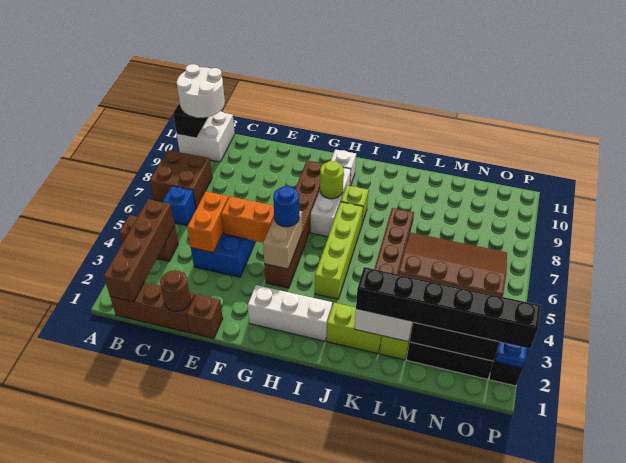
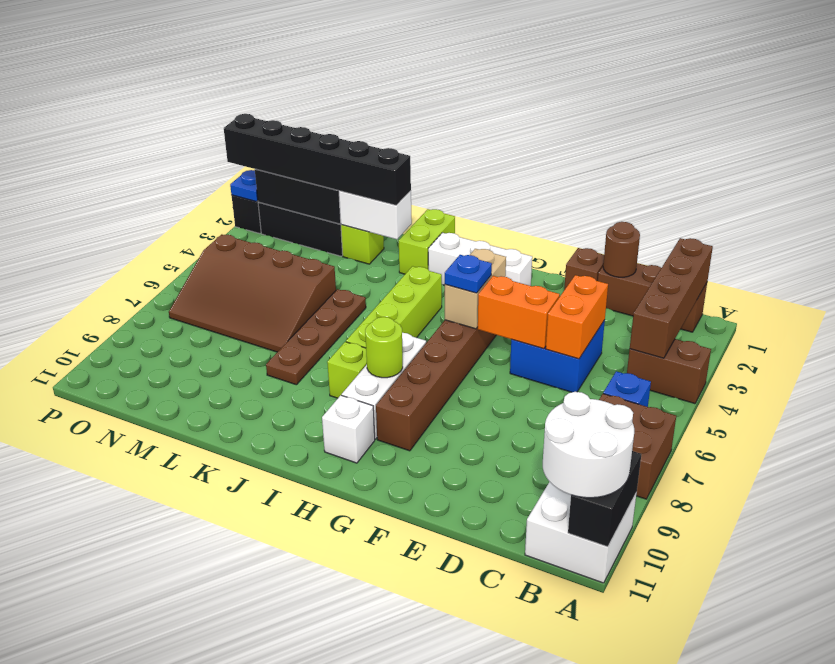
blue round brick G5 level 3 -> blue plate G5 level 3
lime brick J2:K2 level 1 -> lime brick J1:J2 level 1

